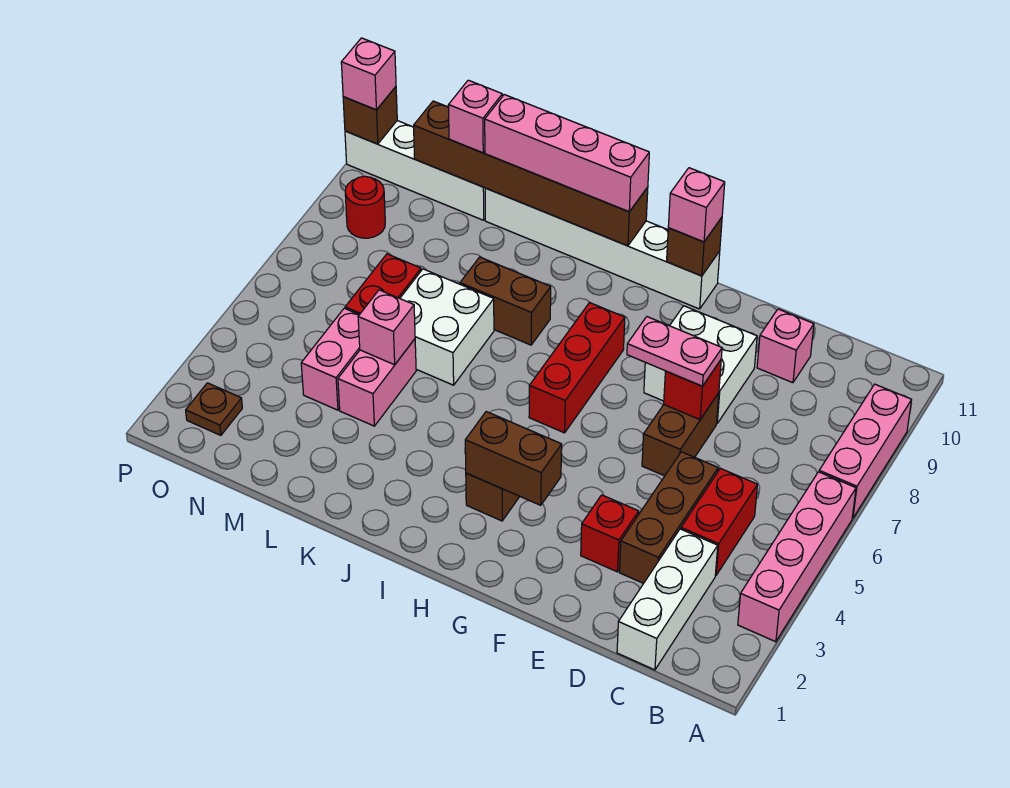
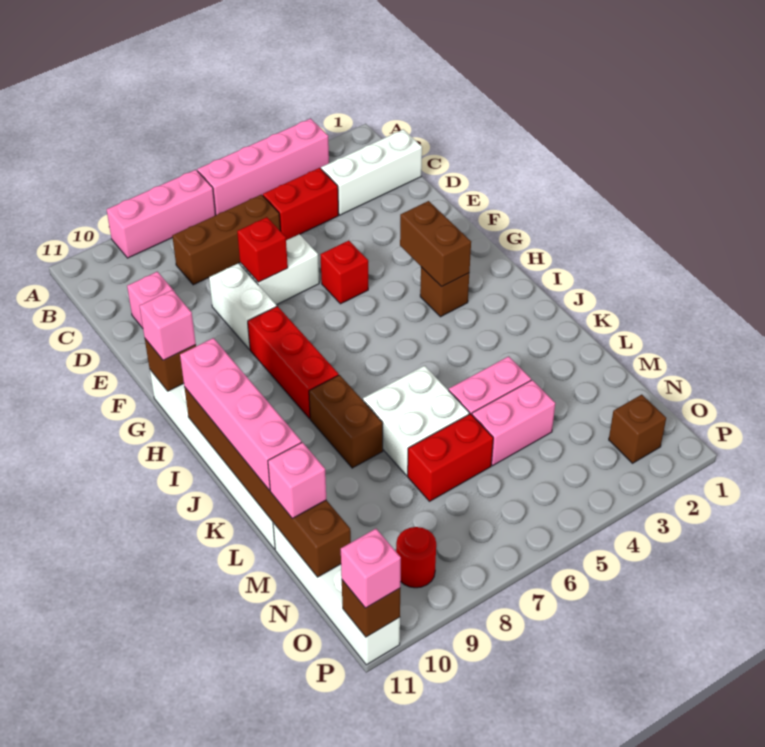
brown brick D3:D5 level 1 -> brown brick C6:C8 level 1
red brick E3 level 1 -> red brick F5 level 1
brown brick E6:E7 level 1 -> white brick E6:E7 level 1
pink plate E7:F7 level 3 -> none
white brick E8:F9 level 1 -> white brick E8:F8 level 1
red brick H6:H8 level 1 -> red brick G8:I8 level 1
pink brick L5 level 2 -> none
brown plate O2 level 1 -> brown brick O2 level 1

